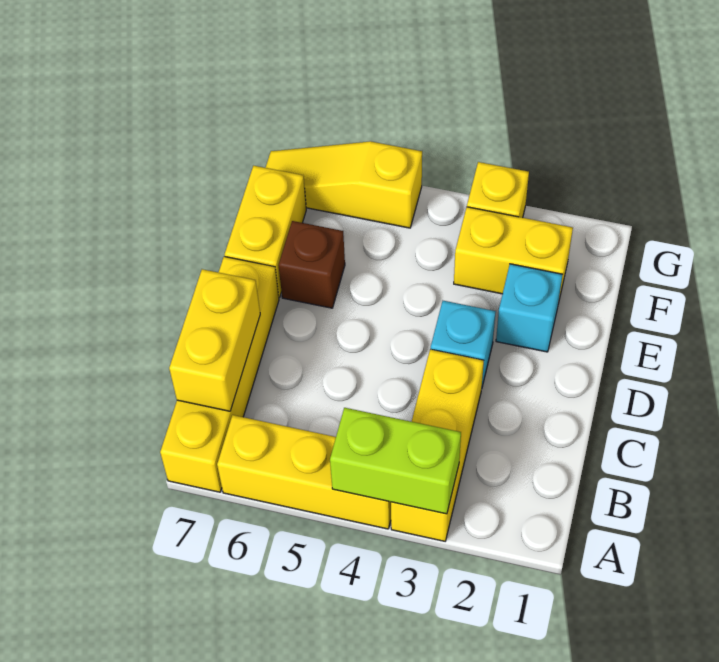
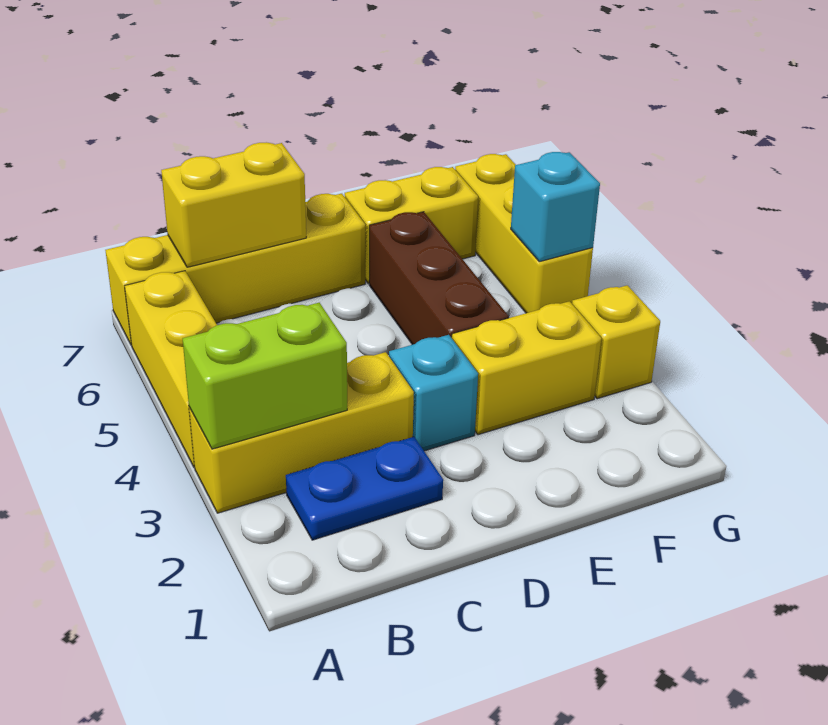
lime brick A3:A4 level 2 -> lime brick A3:B3 level 2
none -> blue plate B2:C2 level 1
cyan brick E2 level 1 -> cyan brick G5 level 2
brown brick E6 level 1 -> brown brick E4:E6 level 1
yellow brick F2:F3 level 1 -> yellow brick E3:F3 level 1
yellow slope G5:G7 level 1 top 5 -> yellow brick G5:G7 level 1

